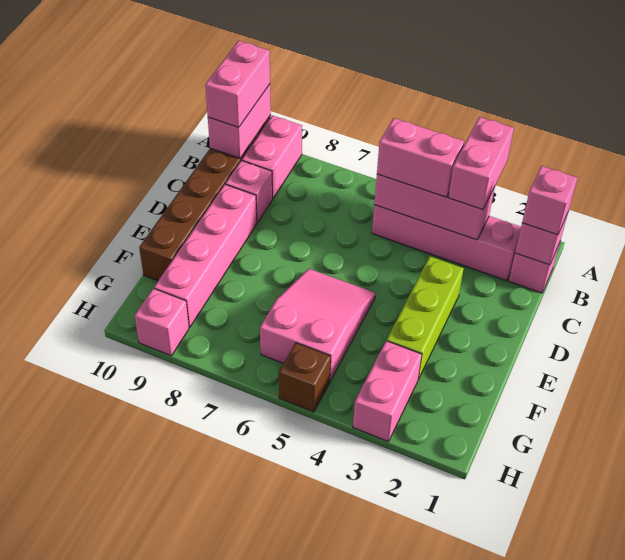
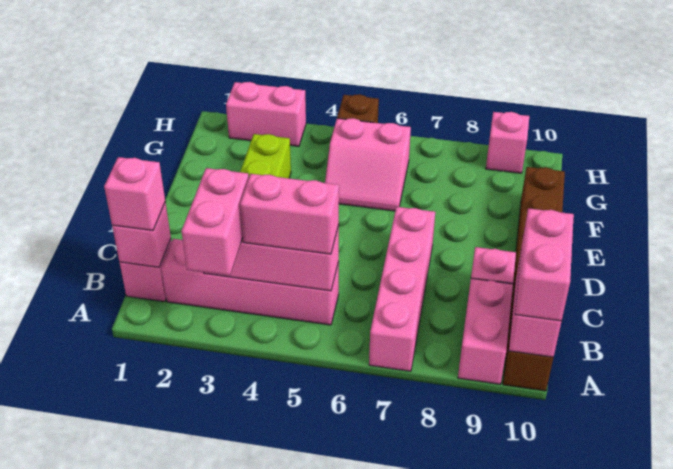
pink brick D9:G9 level 1 -> pink brick A7:D7 level 1
pink slope E5:G6 level 1 top G -> pink slope F5:G6 level 1 top G
pink brick G3:H3 level 1 -> pink brick H2:H3 level 1

